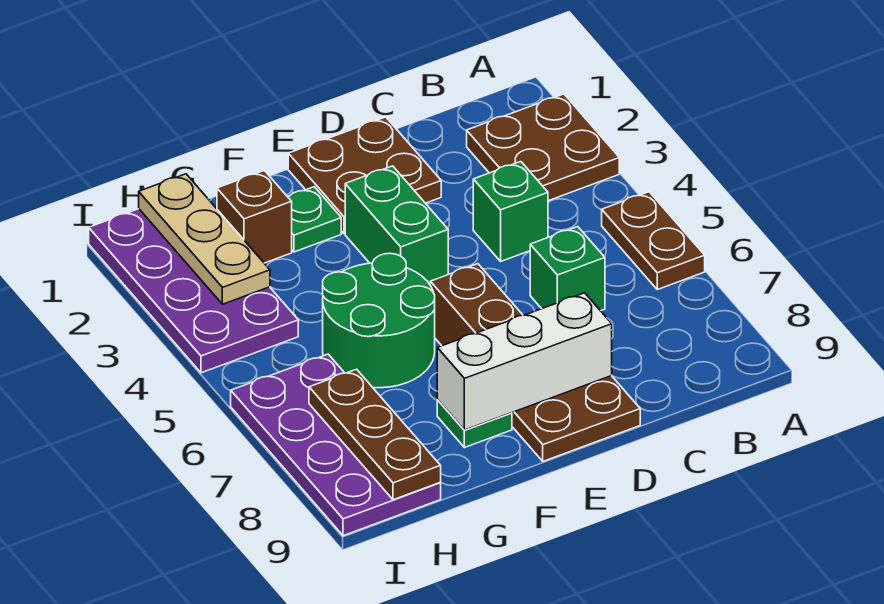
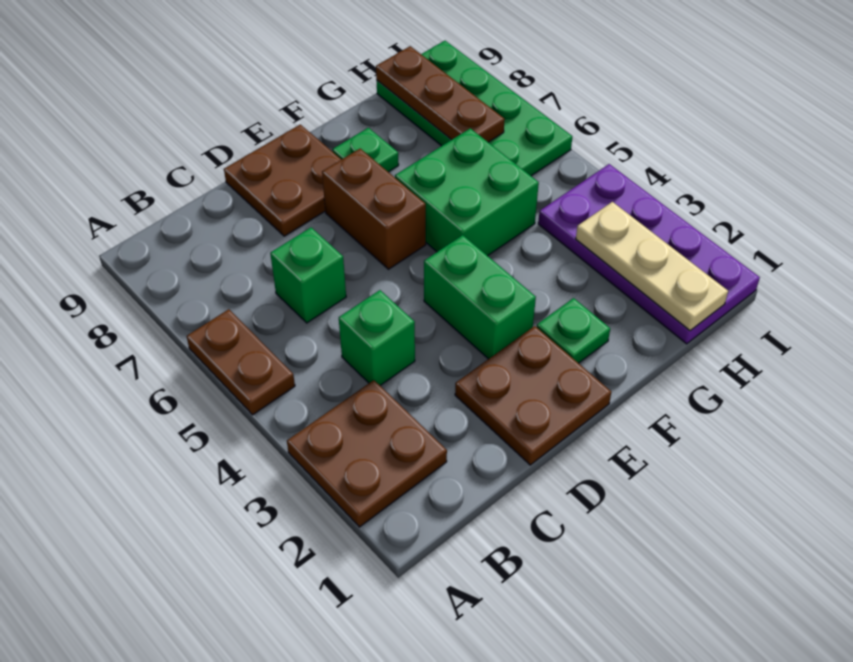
white brick D8:F8 level 2 -> none
green round brick F5:G6 level 1 -> green brick F5:G6 level 1
brown brick G2 level 1 -> none
purple plate H6:I9 level 1 -> green plate H6:I9 level 1

